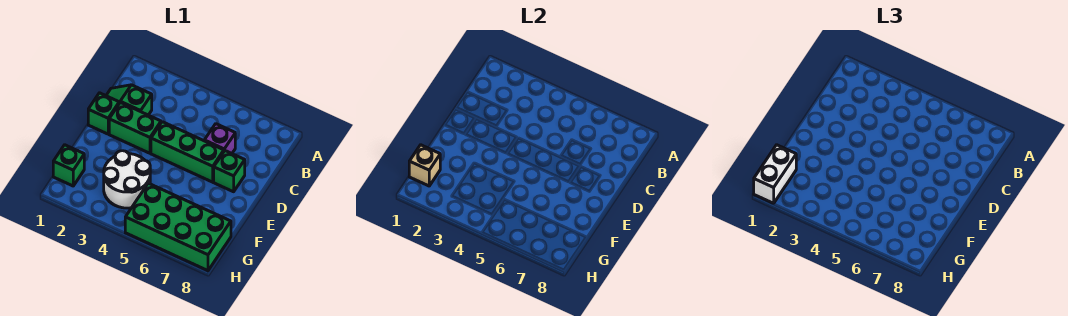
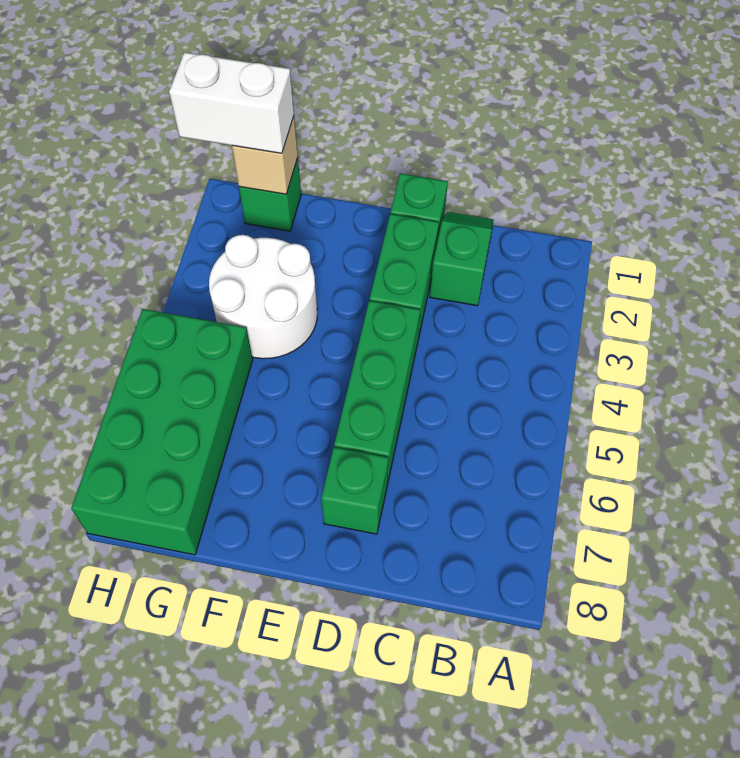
purple brick C6 level 1 -> none

